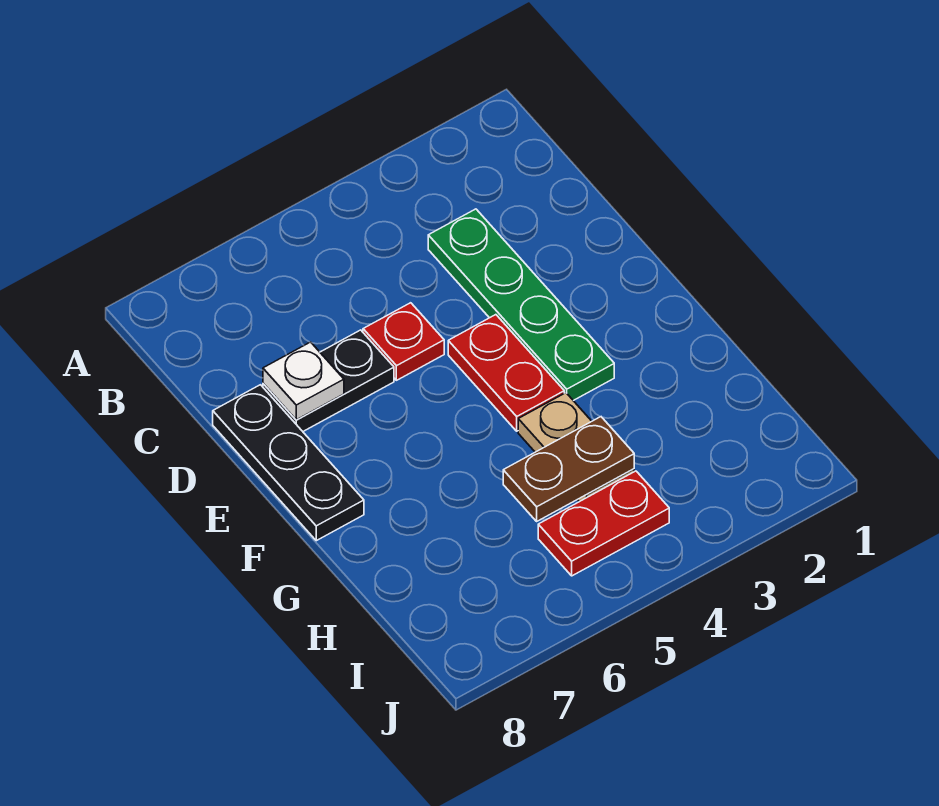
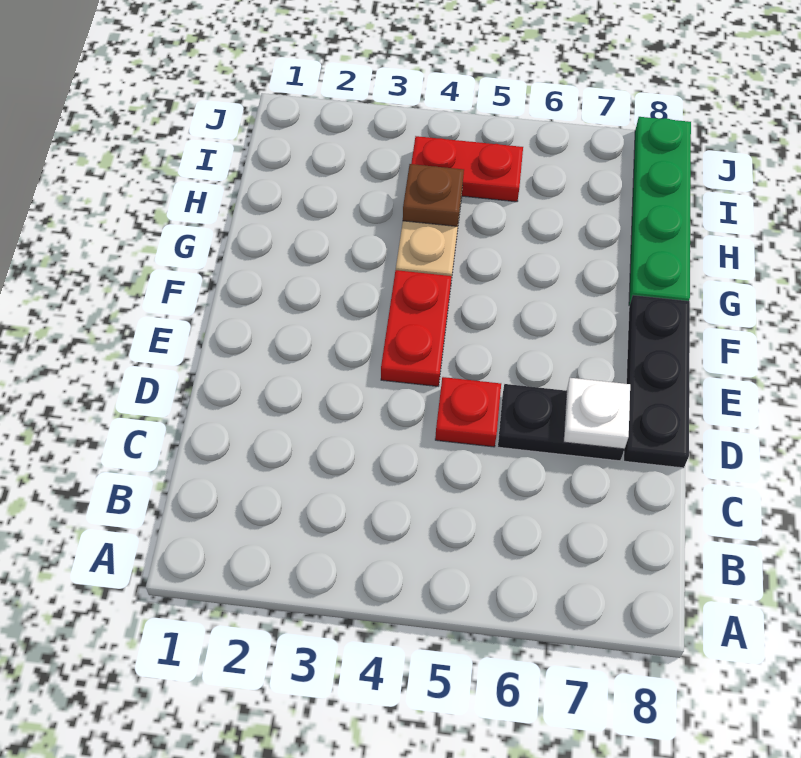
green plate C3:F3 level 1 -> green plate G8:J8 level 1
brown plate H4:H5 level 2 -> brown plate H4 level 2

